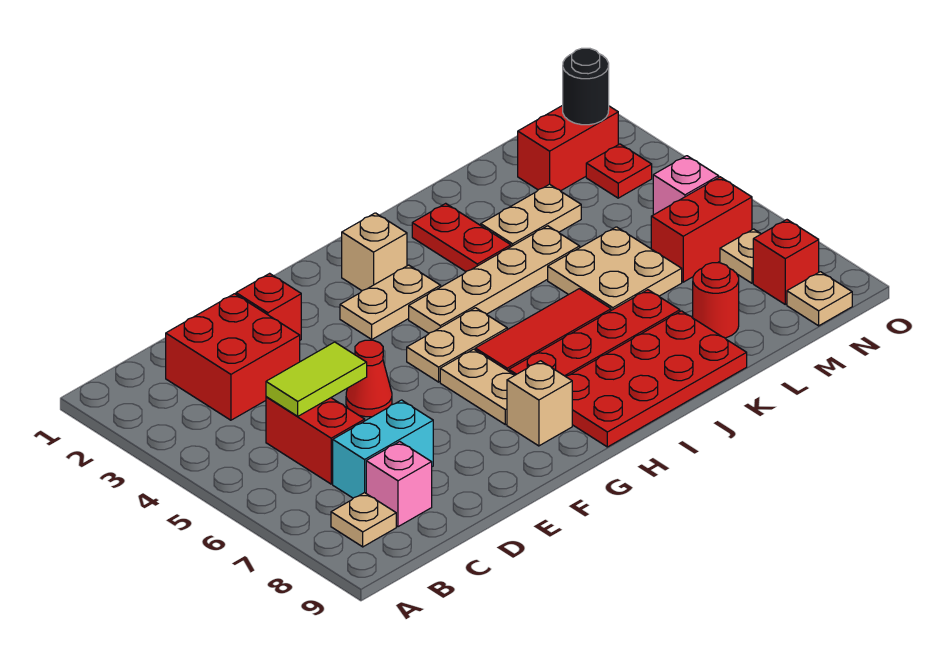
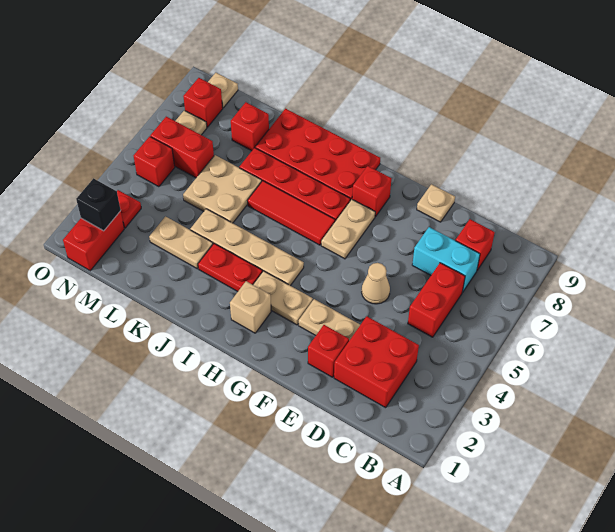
tan plate B8 level 1 -> tan plate E9 level 1
lime tile C5:D5 level 2 -> none
pink brick C8 level 1 -> red brick C8 level 1
red cone E5 level 1 -> tan cone E5 level 1
tan plate G5:H5 level 1 -> tan plate E3:F3 level 1
tan brick G8 level 1 -> red brick G8 level 1
red plate J2:J3 level 1 -> red plate I3:J3 level 1
red round brick L8 level 1 -> red brick L8 level 1
red brick M2:N2 level 1 -> red brick N1:N2 level 1
black round brick N2 level 2 -> black brick N2 level 2
pink brick N5 level 1 -> red brick N5 level 1

